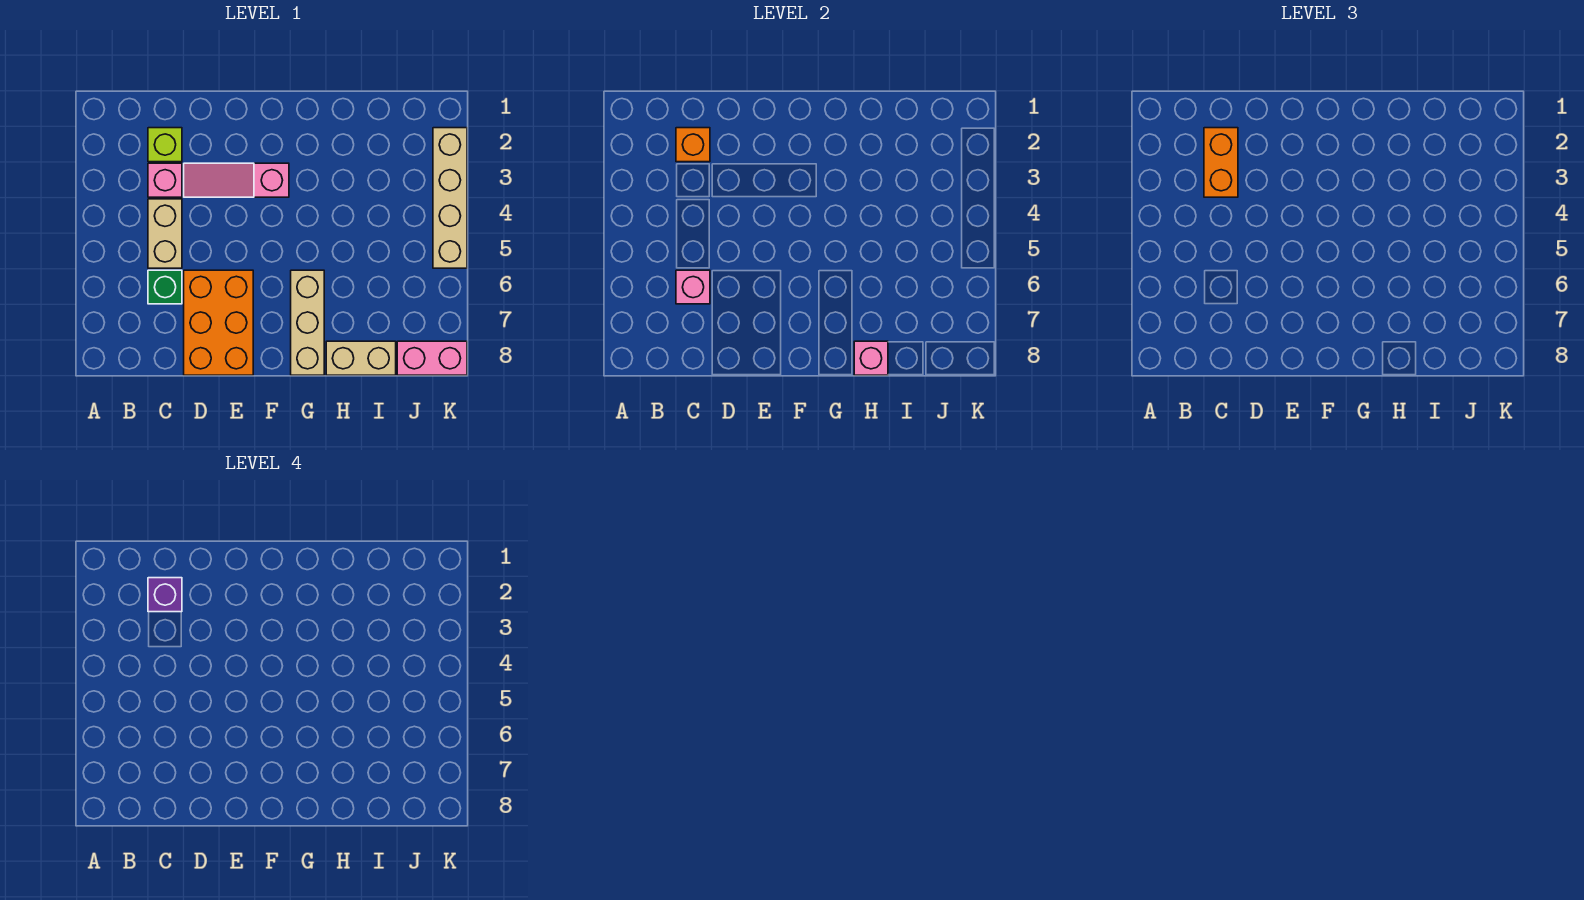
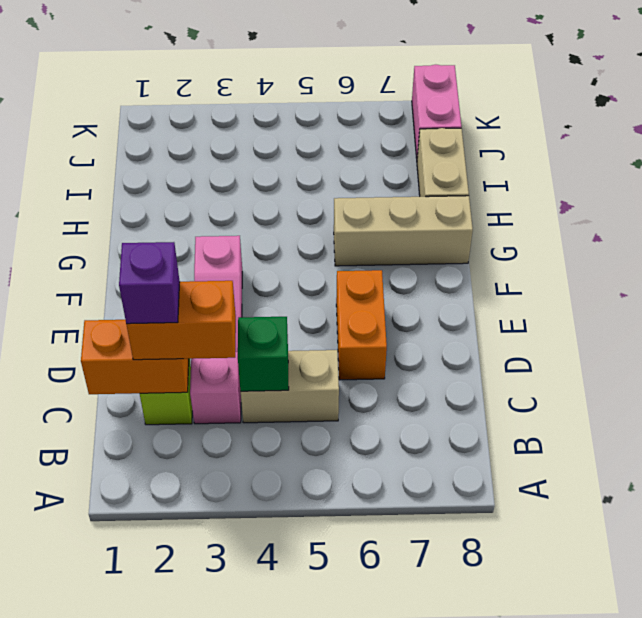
orange brick C2 level 2 -> orange brick C1:C2 level 2
green brick C6 level 1 -> green brick C4 level 2
pink brick C6 level 2 -> none
orange brick D6:E8 level 1 -> orange brick D6:E6 level 1
pink brick H8 level 2 -> none
tan brick K2:K5 level 1 -> none

